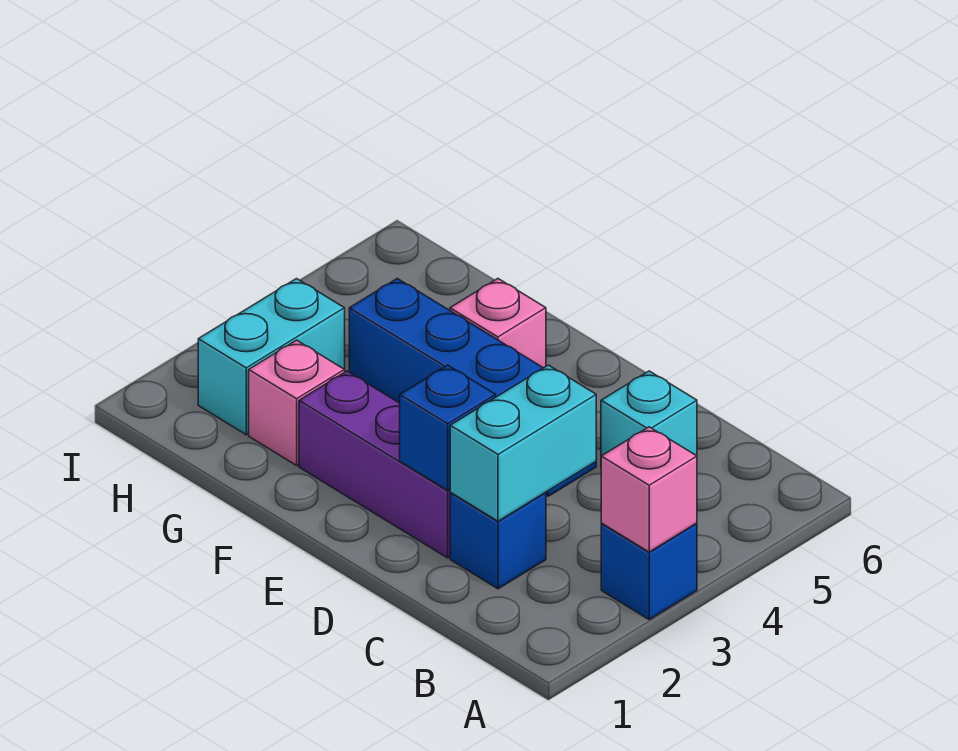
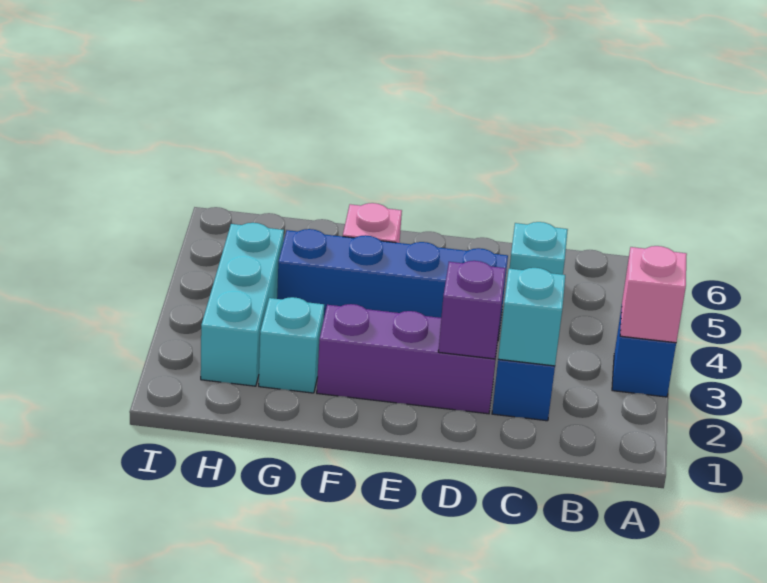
cyan brick C2:C3 level 2 -> cyan brick C2 level 2
blue brick D2 level 2 -> purple brick D2 level 2
pink brick G2 level 1 -> cyan brick G2 level 1
cyan brick H2:H3 level 1 -> cyan brick H2:H4 level 1

